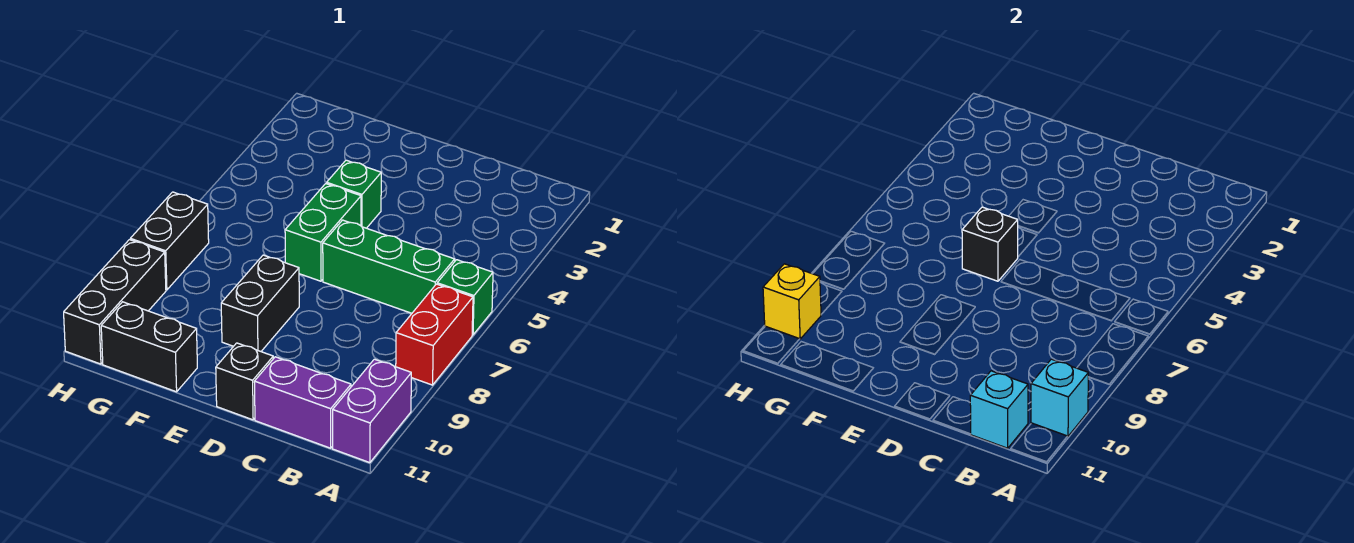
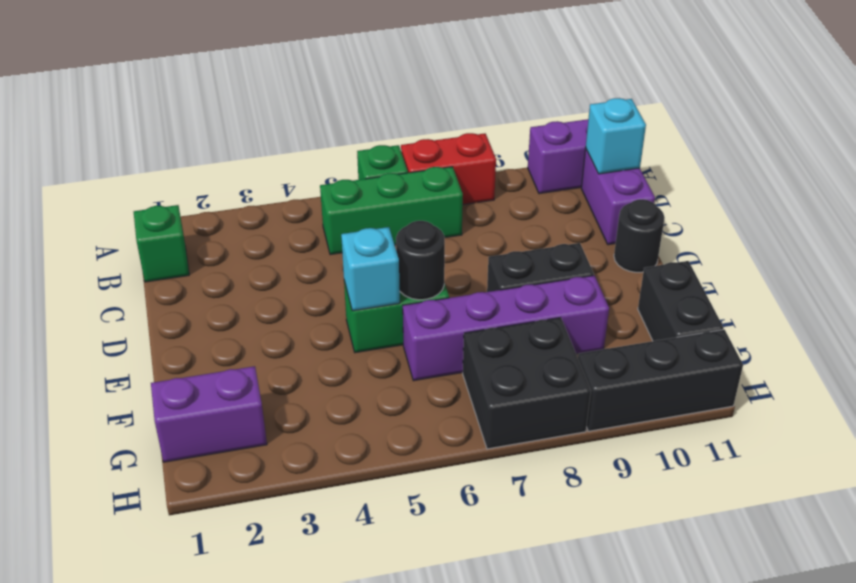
cyan brick A10 level 2 -> cyan brick E5 level 2
green brick B6:D6 level 1 -> green brick B5:B7 level 1
black brick D11 level 1 -> black round brick D11 level 1
green brick E4 level 1 -> green brick B1 level 1
black brick E6 level 2 -> black round brick E6 level 2
none -> purple brick F6:F9 level 1
none -> purple brick G1:G2 level 1
black brick H7:H8 level 1 -> black brick G7:H8 level 1
yellow brick H10 level 2 -> none

